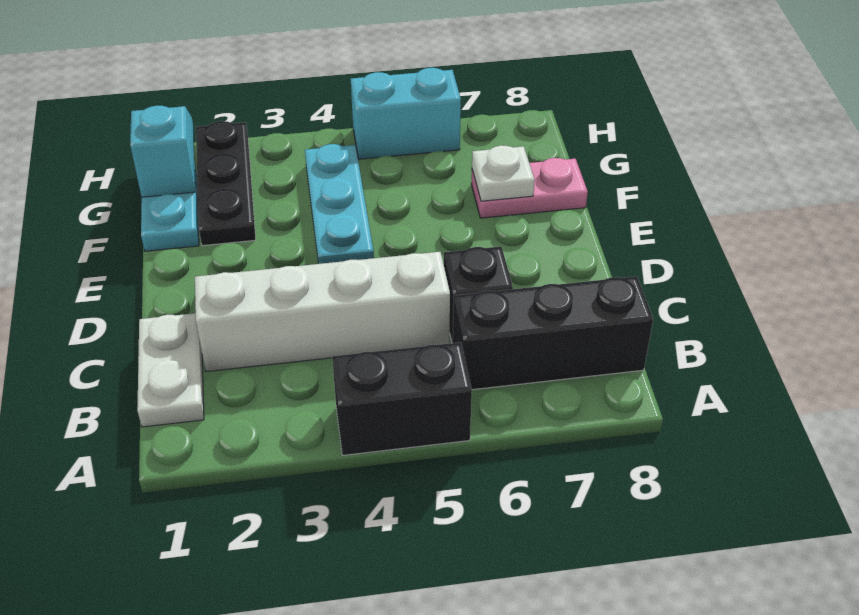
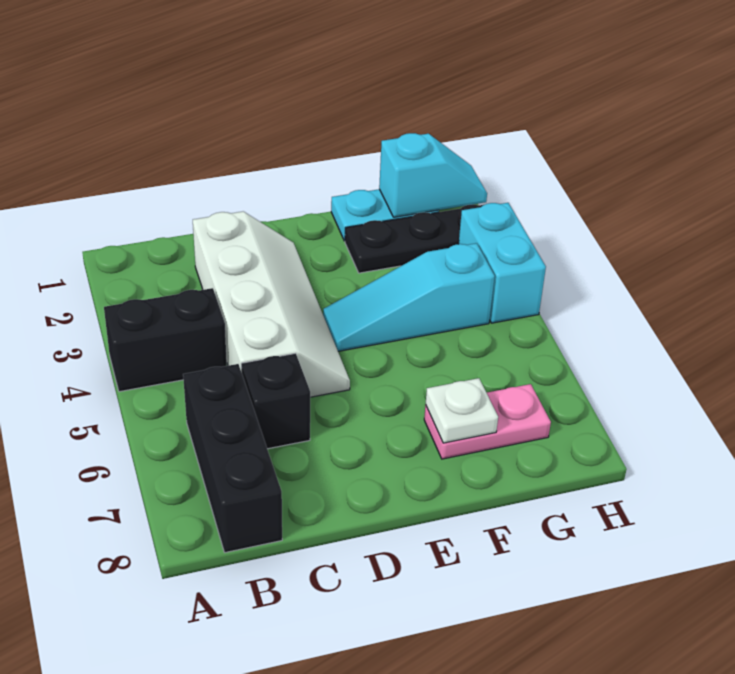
black brick A4:A5 level 1 -> black brick A4:B4 level 1
white plate B1:C1 level 1 -> none
cyan plate E4:G4 level 1 -> cyan slope E4:G4 level 1 top G
pink plate F7:F8 level 1 -> pink plate F7:G7 level 1
cyan brick H5:H6 level 1 -> cyan brick H3:H4 level 1

